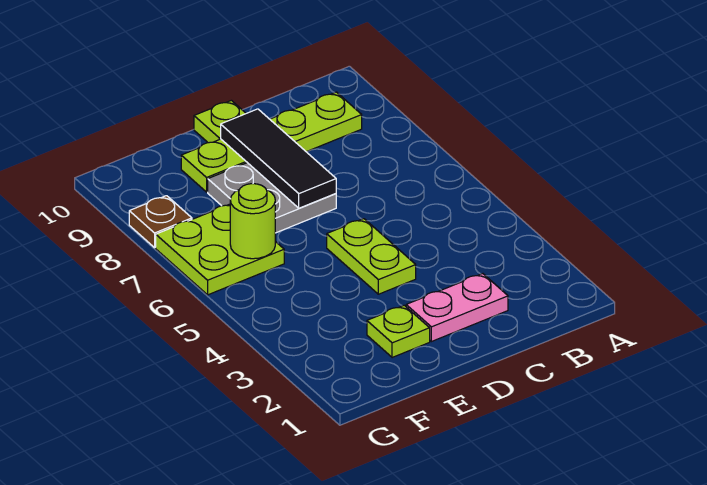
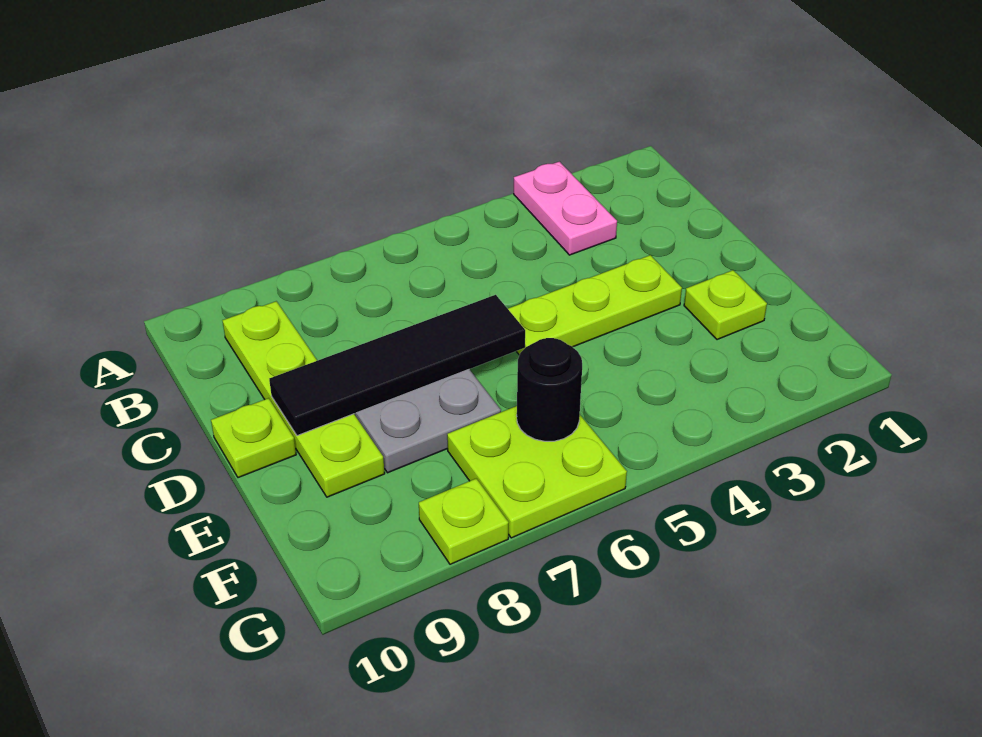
pink plate C2:D2 level 1 -> pink plate A3:B3 level 1
lime plate D4:D5 level 1 -> lime plate D3:D5 level 1
black tile D7:D9 level 2 -> black tile D6:D9 level 2
lime round brick F6 level 2 -> black round brick F6 level 2
brown plate G8 level 1 -> lime plate G8 level 1

